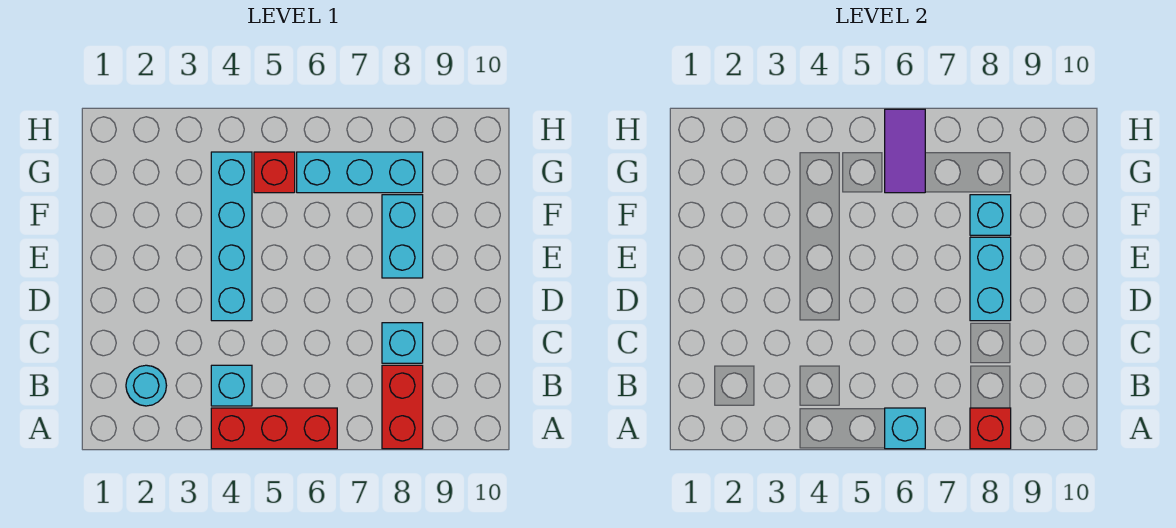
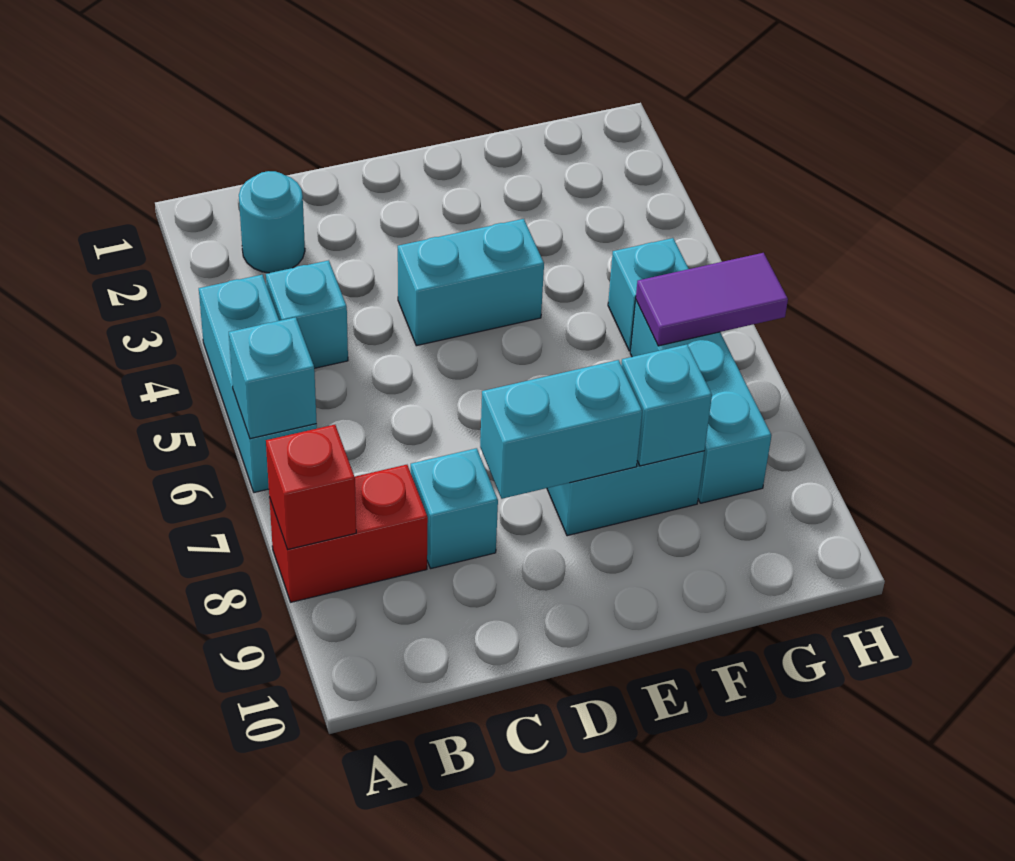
red brick A4:A6 level 1 -> cyan brick A4:A6 level 1
cyan brick D4:G4 level 1 -> cyan brick D4:E4 level 1
red brick G5 level 1 -> cyan brick G5 level 1

